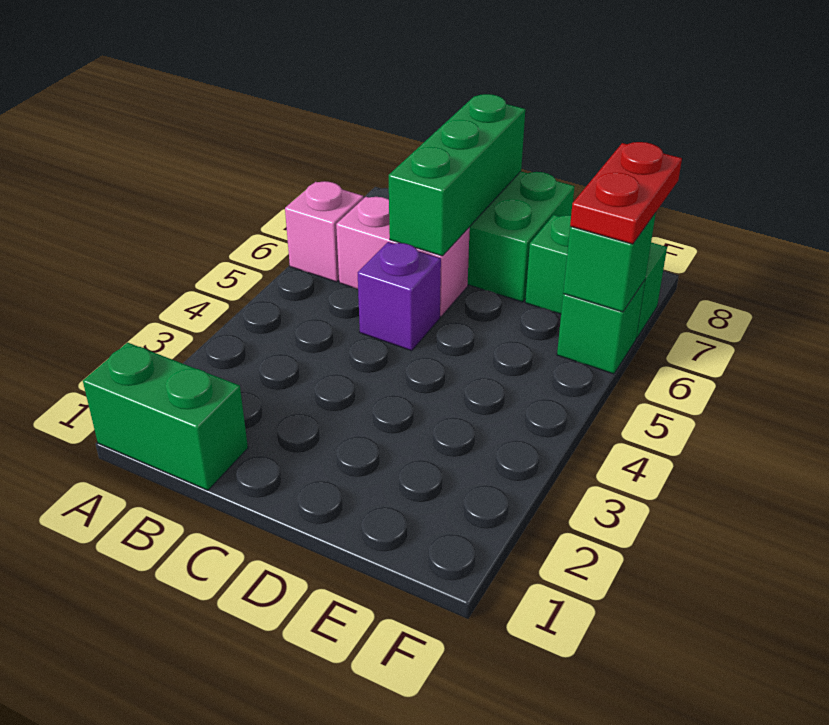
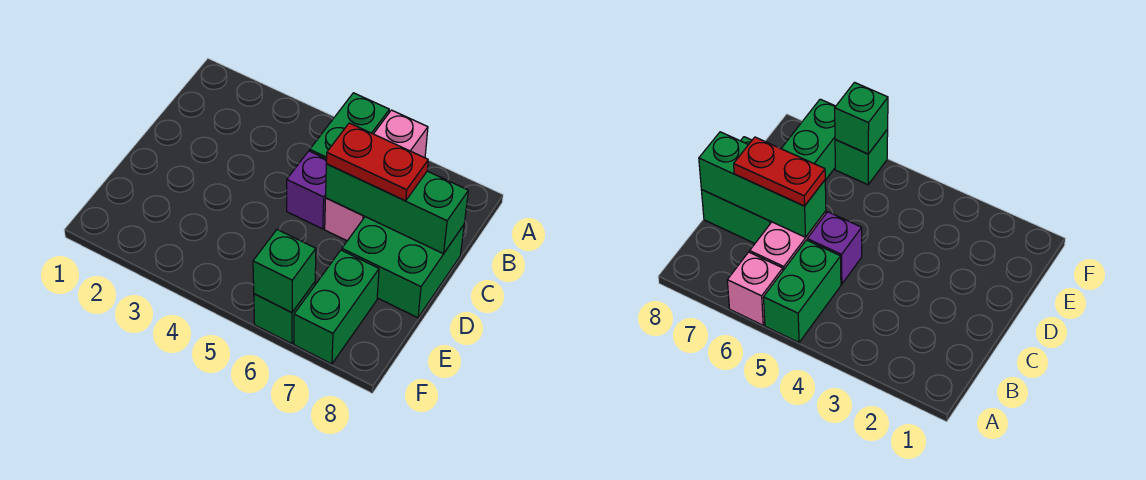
green brick A1:B1 level 1 -> green brick A5:B5 level 1
red plate F6:F7 level 3 -> red plate C6:C7 level 3

